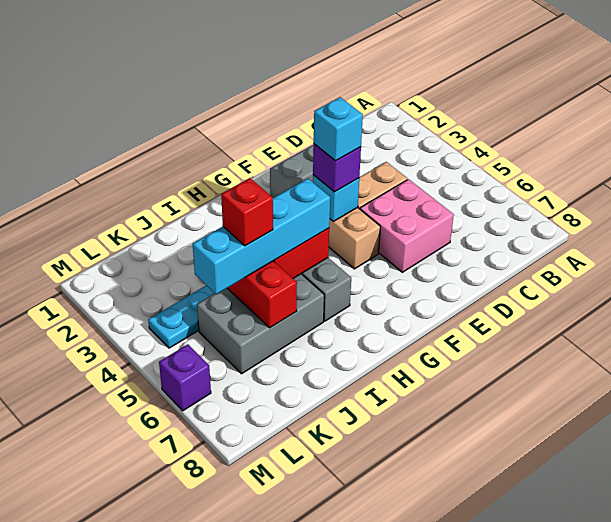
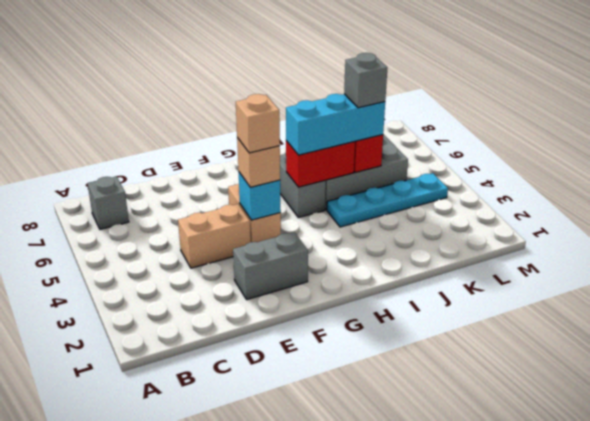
none -> grey brick B7 level 1
pink brick D5:E6 level 1 -> none
purple brick F4 level 3 -> tan brick F4 level 3
cyan brick F4 level 4 -> tan brick F4 level 4
cyan brick H5:K5 level 3 -> cyan brick H5:J5 level 3
red brick J5 level 4 -> grey brick J5 level 4
purple brick M6 level 1 -> none

